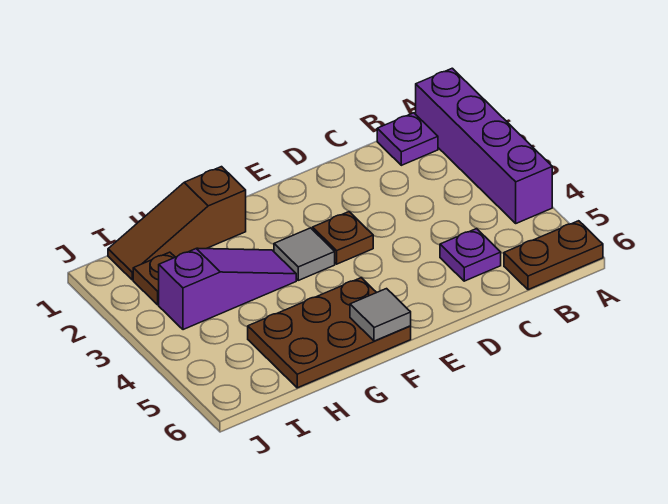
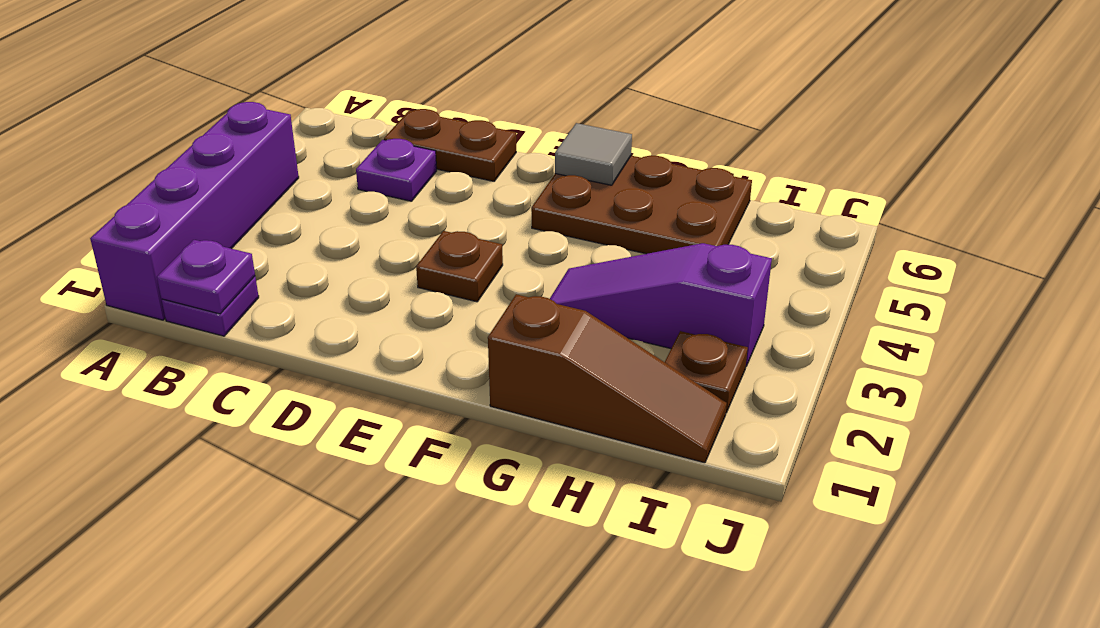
brown plate A6:B6 level 1 -> brown plate C6:D6 level 1
none -> purple plate B1 level 2
grey tile F3 level 1 -> none

